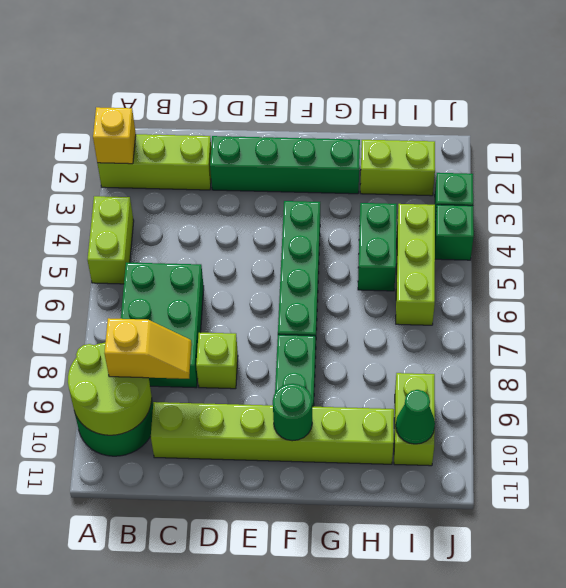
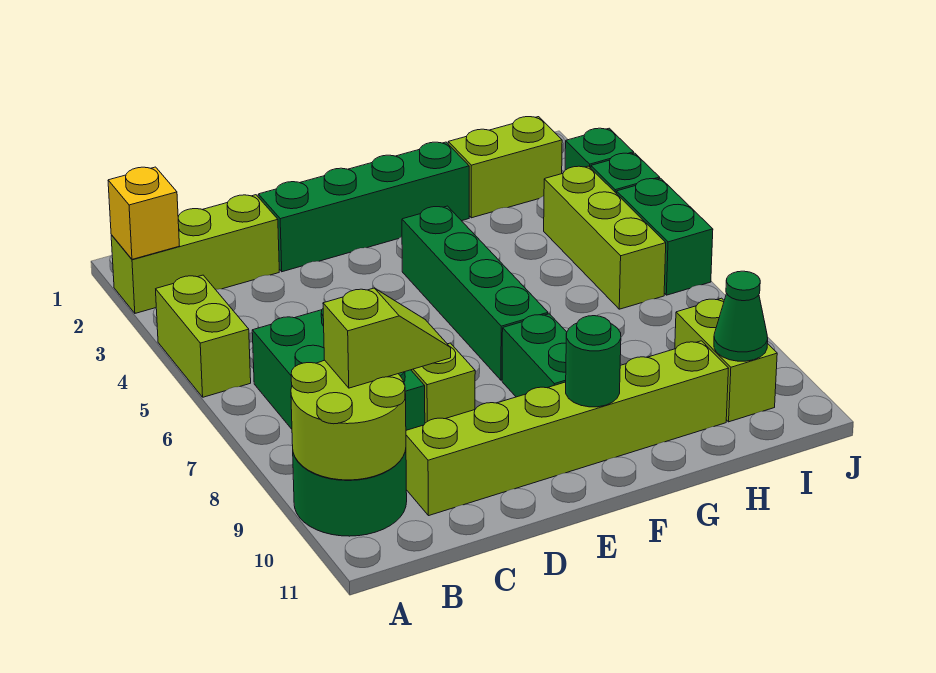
yellow slope B9:C9 level 3 top B -> lime slope B9:C9 level 3 top B
green brick H4:H5 level 1 -> green brick J5:J6 level 1

